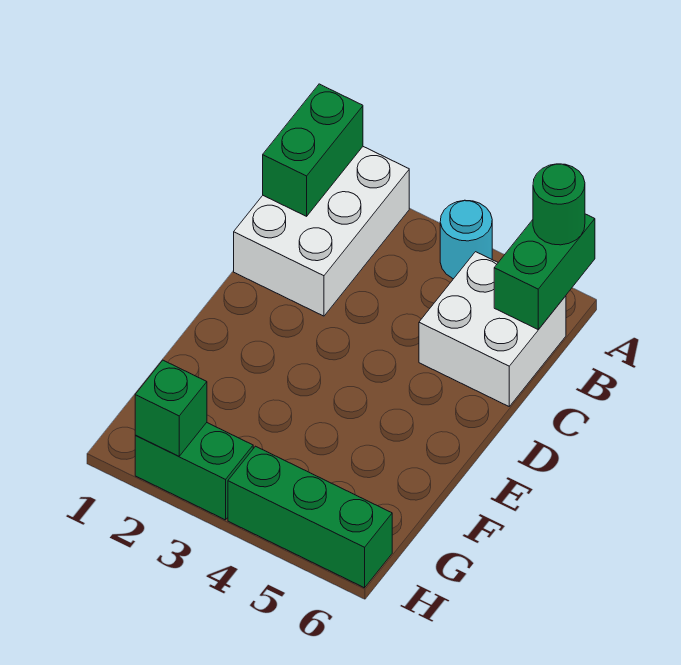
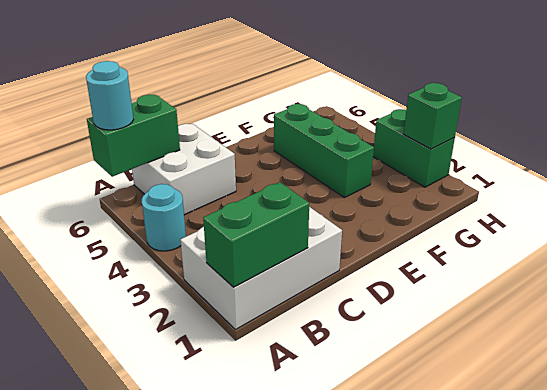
green round brick A6 level 3 -> cyan round brick A6 level 3
green brick H4:H6 level 1 -> green brick F3:F5 level 1

